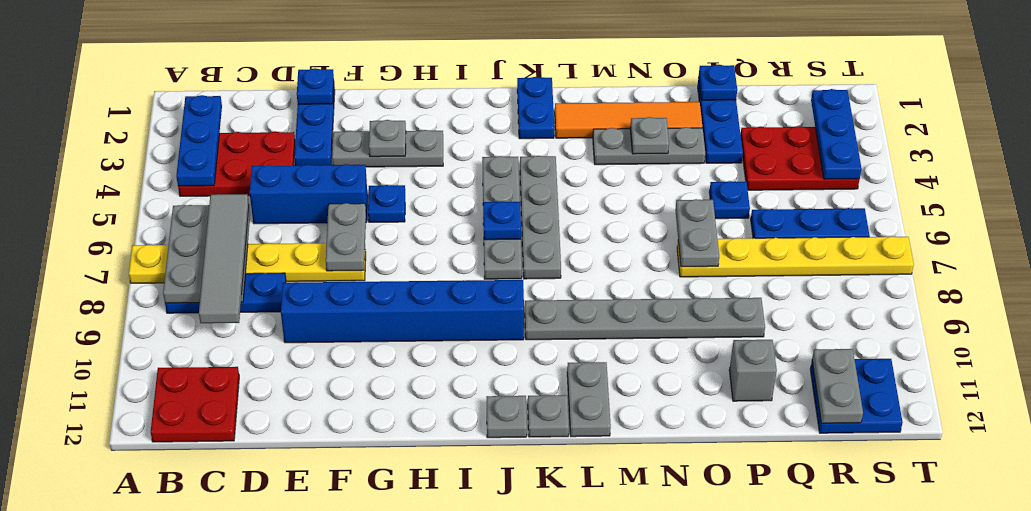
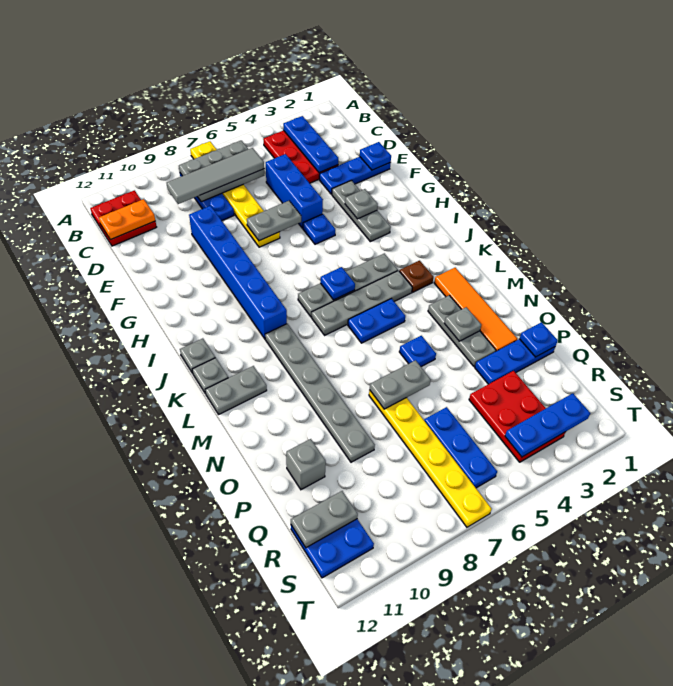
blue plate B2:B4 level 2 -> blue plate B3:D3 level 2
none -> orange plate C11:C12 level 2
blue plate K1:K2 level 1 -> blue plate L5:L6 level 1
none -> brown plate K3 level 1
blue plate P5 level 1 -> blue plate N5 level 1

